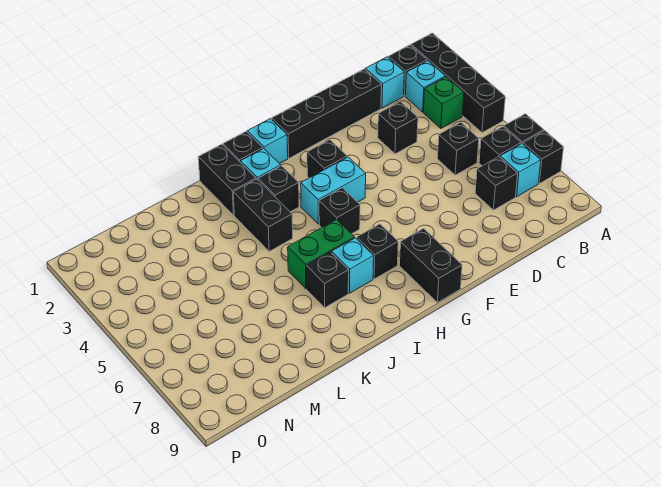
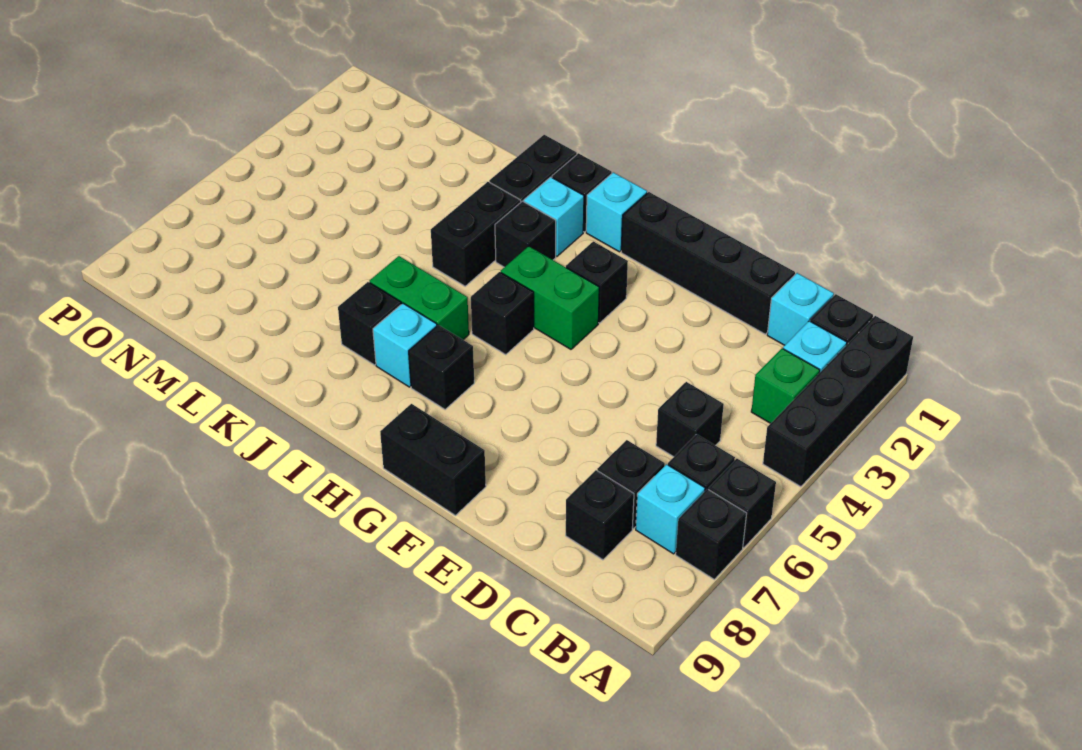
black brick D3 level 1 -> black brick C8 level 1
cyan brick G4:H4 level 1 -> green brick G4:H4 level 1
black brick G8:G9 level 1 -> black brick F9:G9 level 1

